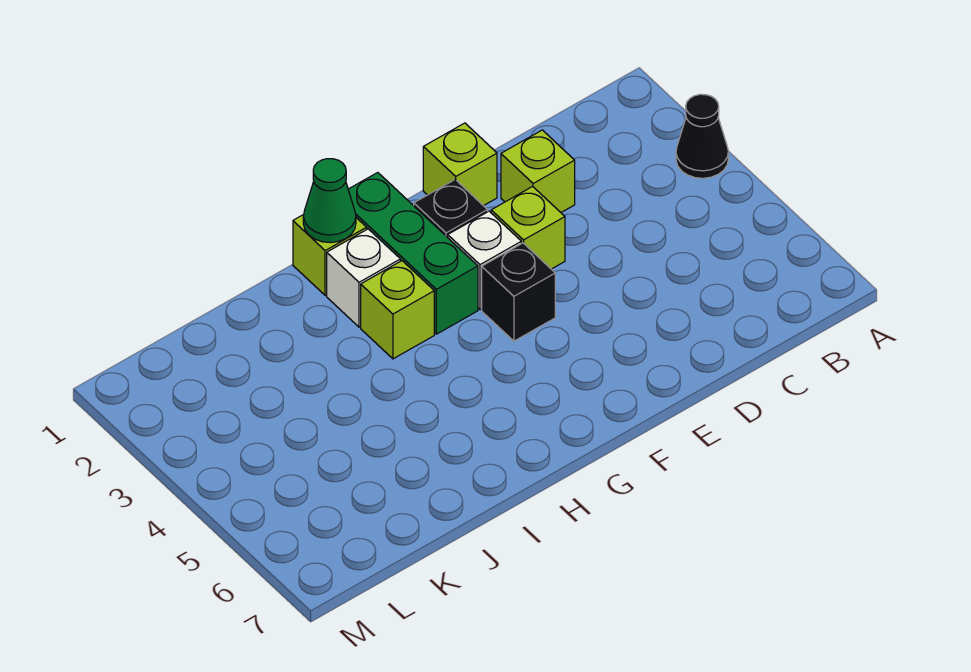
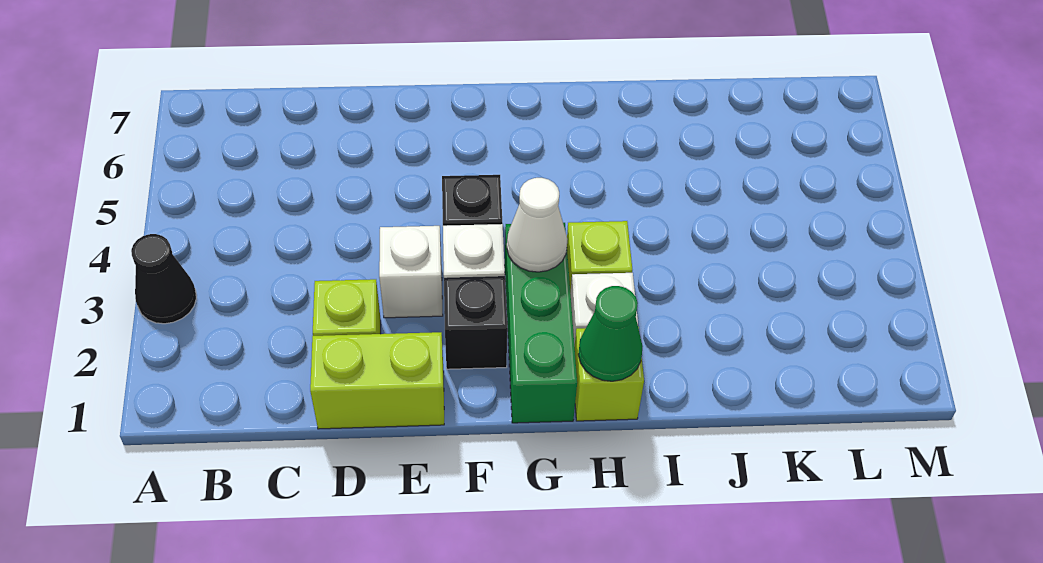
lime brick E1 level 1 -> lime brick D1:E1 level 1
lime brick E3 level 1 -> white brick E3 level 1
none -> white cone G3 level 2

